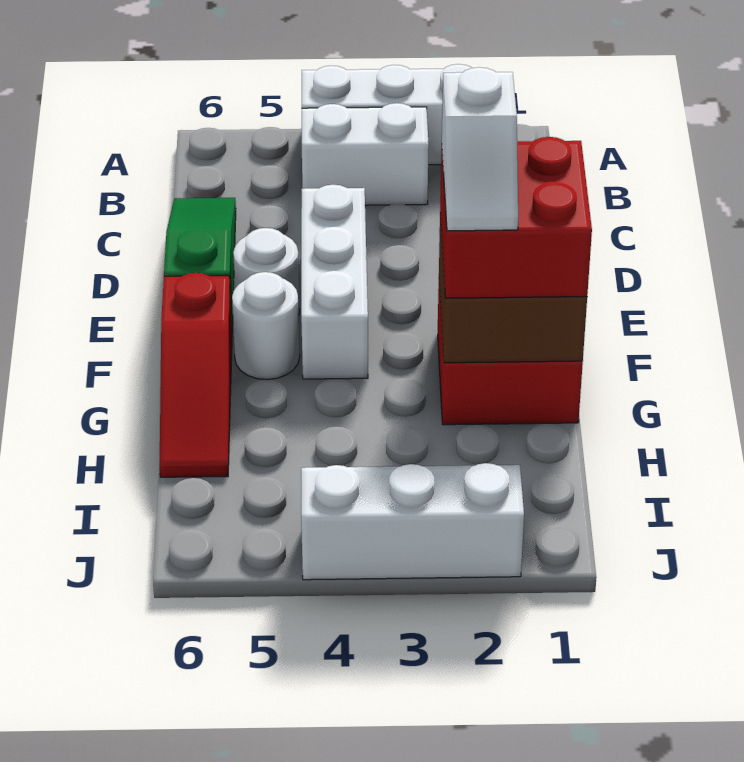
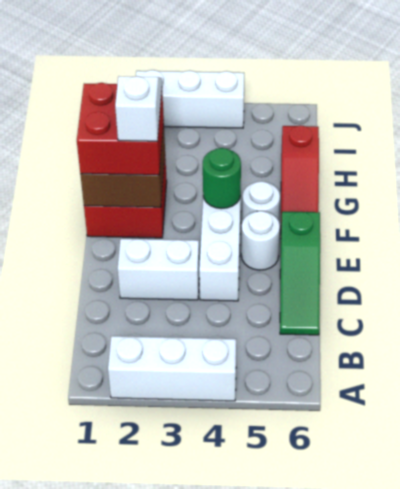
white brick B3:B4 level 1 -> white brick D2:D3 level 1
none -> green round brick F4 level 2
red slope F6:H6 level 1 top F -> red slope F6:H6 level 1 top H

